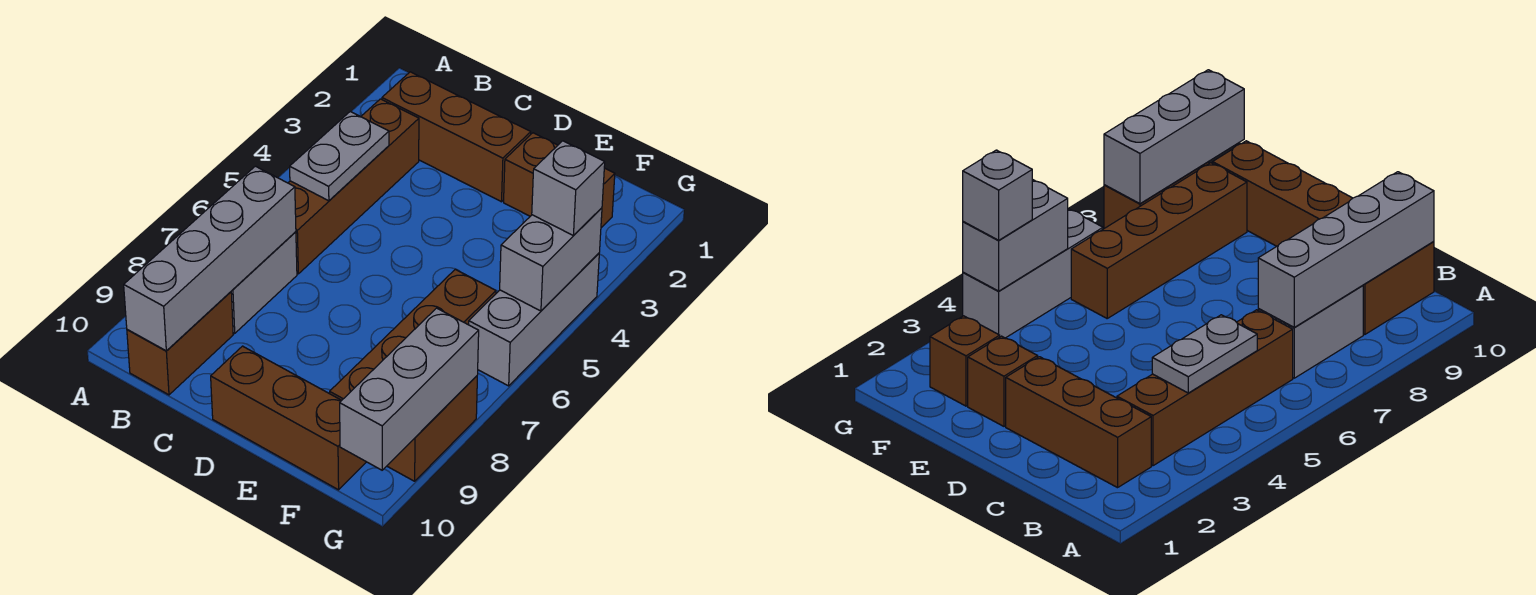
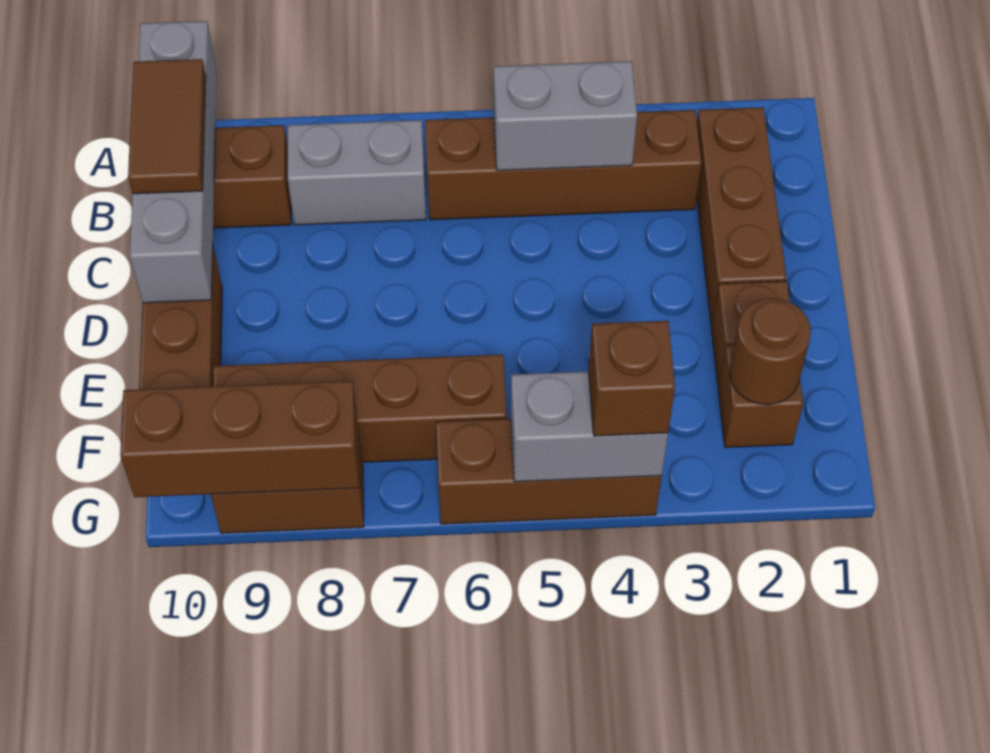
grey plate B4:B5 level 2 -> grey brick B4:B5 level 2
grey brick B7:B10 level 2 -> grey brick A10:D10 level 2
none -> brown tile B10:C10 level 3
none -> brown round brick F2 level 2
grey brick G4:G6 level 1 -> brown brick G4:G6 level 1
grey brick G4 level 3 -> brown brick G4 level 3
grey brick G8:G10 level 2 -> brown brick G8:G10 level 2

